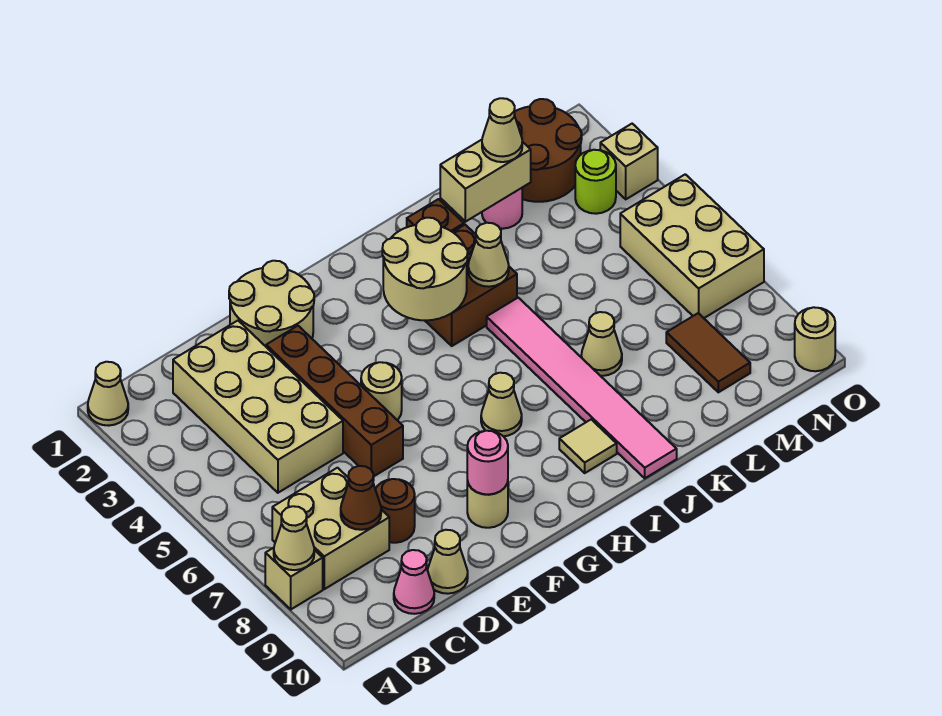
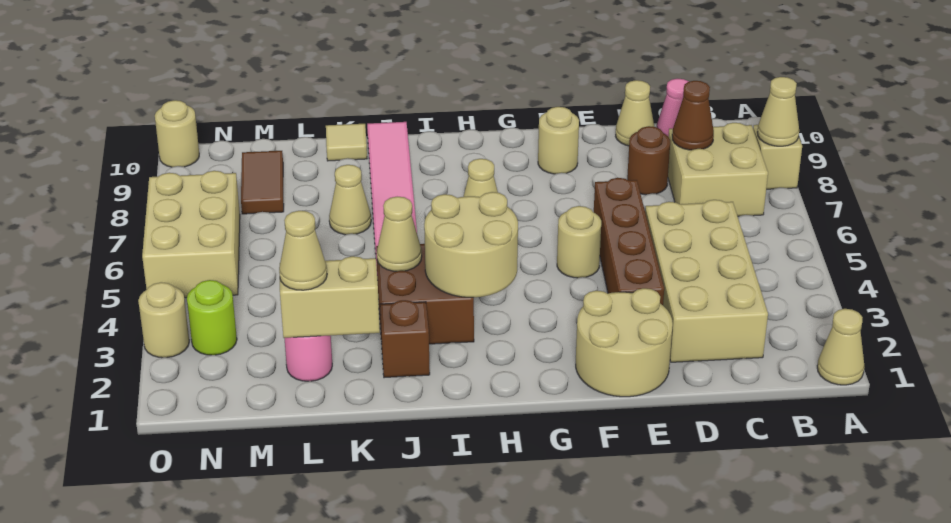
pink round brick F9 level 2 -> none
tan tile I9 level 1 -> tan tile K10 level 1
brown round brick M1:N2 level 1 -> none
tan brick O3 level 1 -> tan round brick O3 level 1

